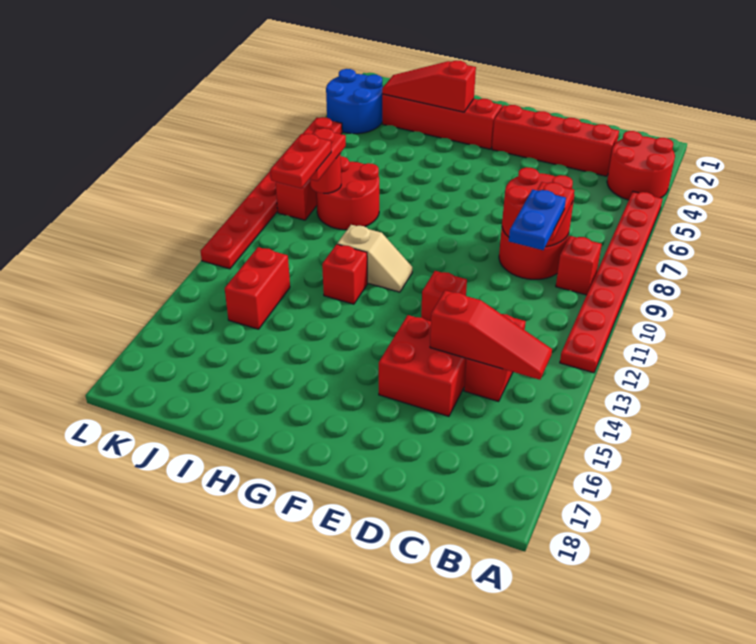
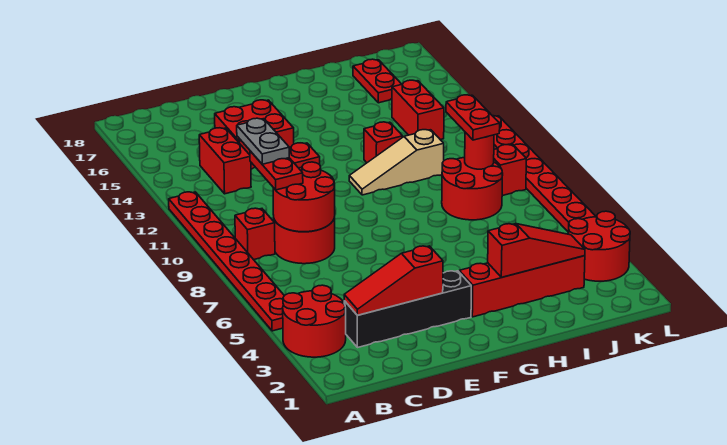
red slope B14:D14 level 2 top D -> red slope C3:E3 level 2 top E
red brick C3:F3 level 1 -> black brick C3:F3 level 1
blue plate C10:C11 level 4 -> grey plate C10:C11 level 4
tan slope G11:H11 level 1 top H -> tan slope G11:I11 level 1 top I
red plate J10:J11 level 4 -> red plate J16:J17 level 1
blue round brick K3:L4 level 1 -> red round brick K3:L4 level 1

